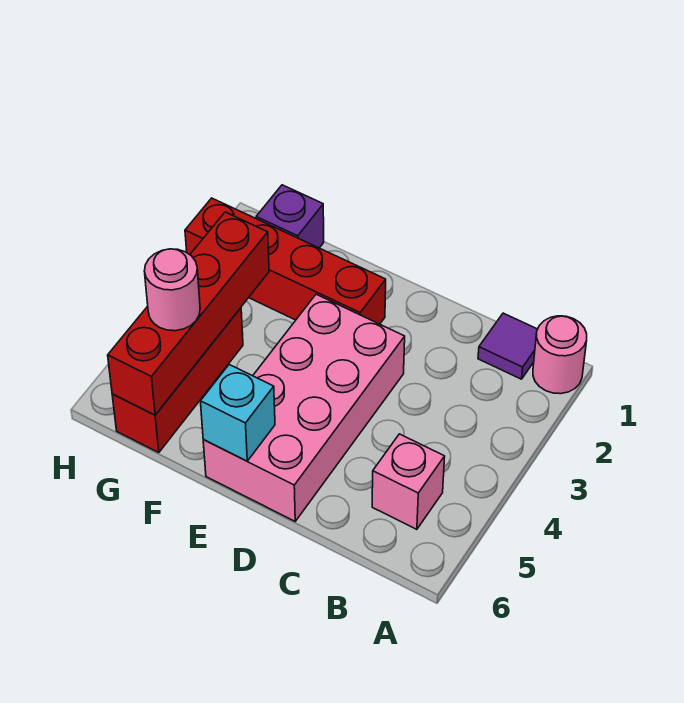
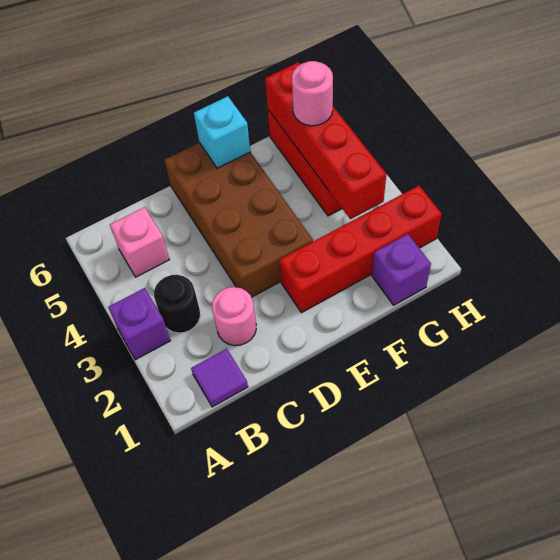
pink round brick A1 level 1 -> pink round brick C2 level 1
none -> purple brick A3 level 1
none -> black round brick B3 level 1
pink brick D3:E6 level 1 -> brown brick D3:E6 level 1

